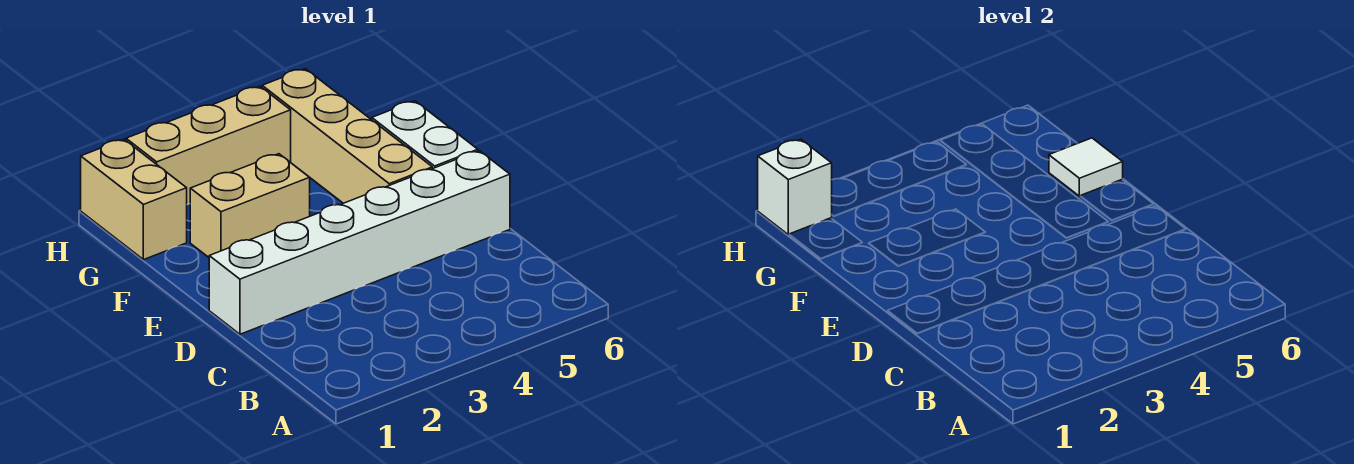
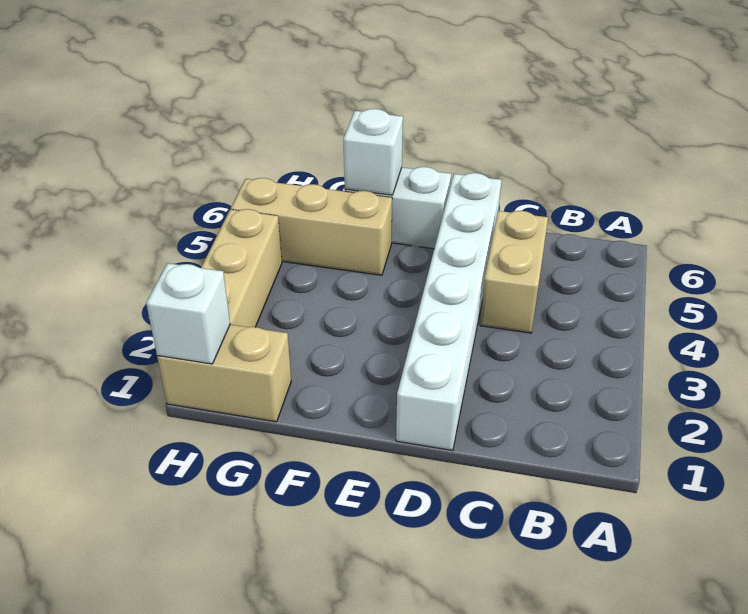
tan brick E5:H5 level 1 -> tan brick F5:H5 level 1
tan brick F2:F3 level 1 -> tan brick C4:C5 level 1
white tile F6 level 2 -> white brick F6 level 2

